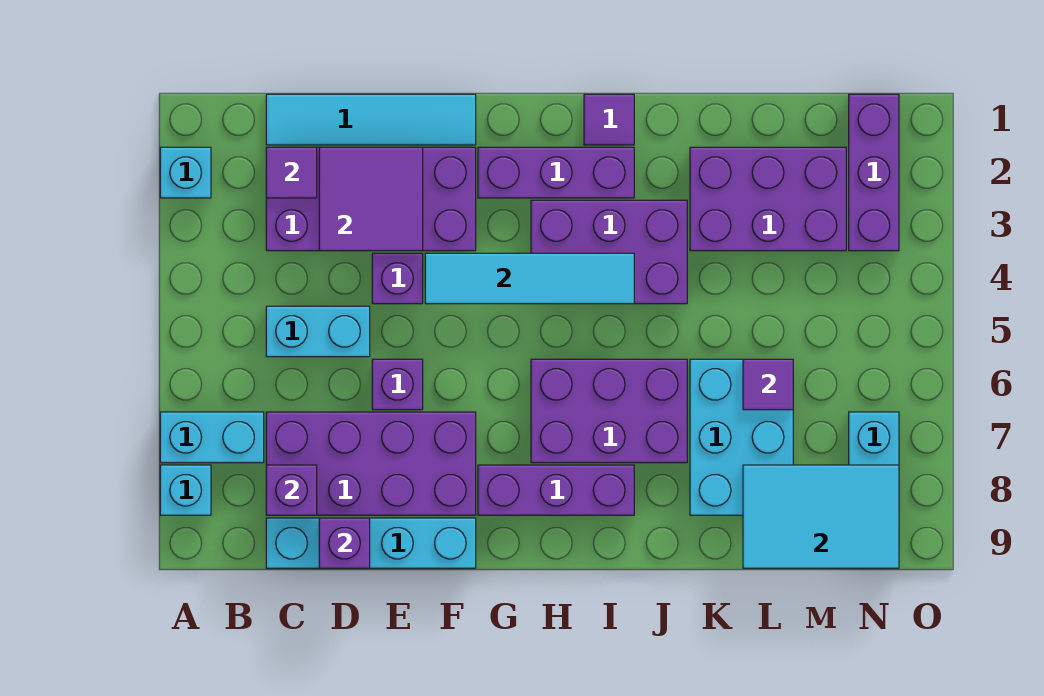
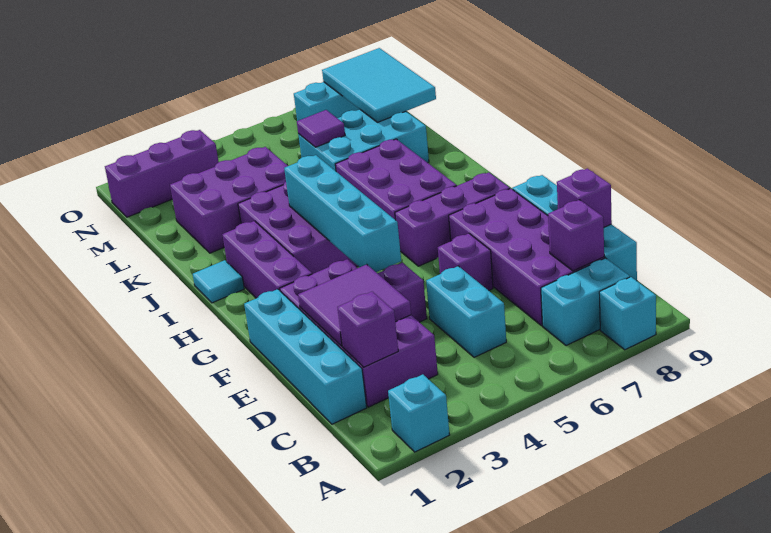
cyan brick A7:B7 level 1 -> cyan brick B7:B8 level 1
cyan tile C1:F1 level 1 -> cyan brick C1:F1 level 1
purple tile C2 level 2 -> purple brick C2 level 2
cyan tile F4:I4 level 2 -> cyan brick F4:I4 level 2
purple brick G8:I8 level 1 -> purple brick G6:G8 level 1
purple tile I1 level 1 -> cyan tile I1 level 1
purple brick K2:M3 level 1 -> purple brick K2:L4 level 1

